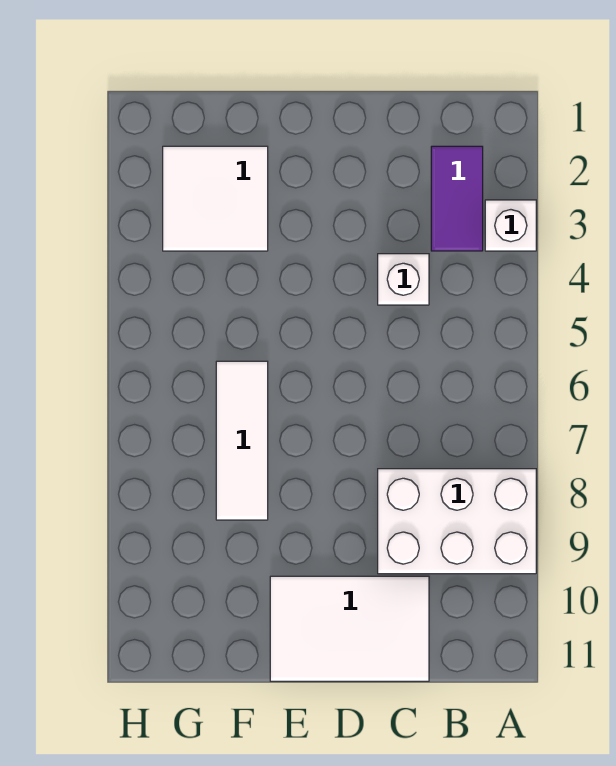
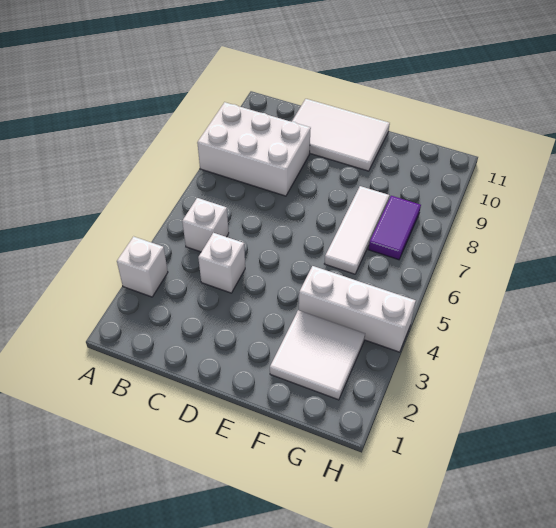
purple tile B2:B3 level 1 -> purple tile G7:G8 level 1
none -> white brick B5 level 1
none -> white brick F4:H4 level 1

